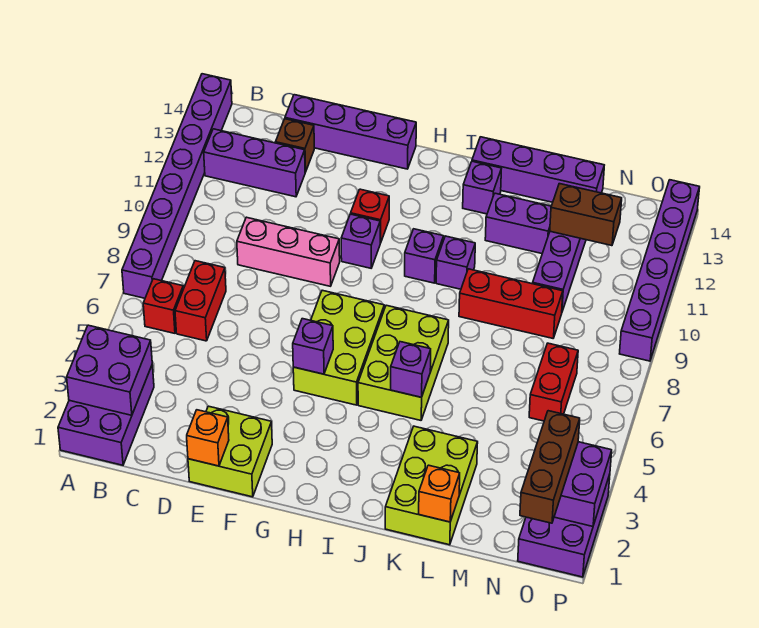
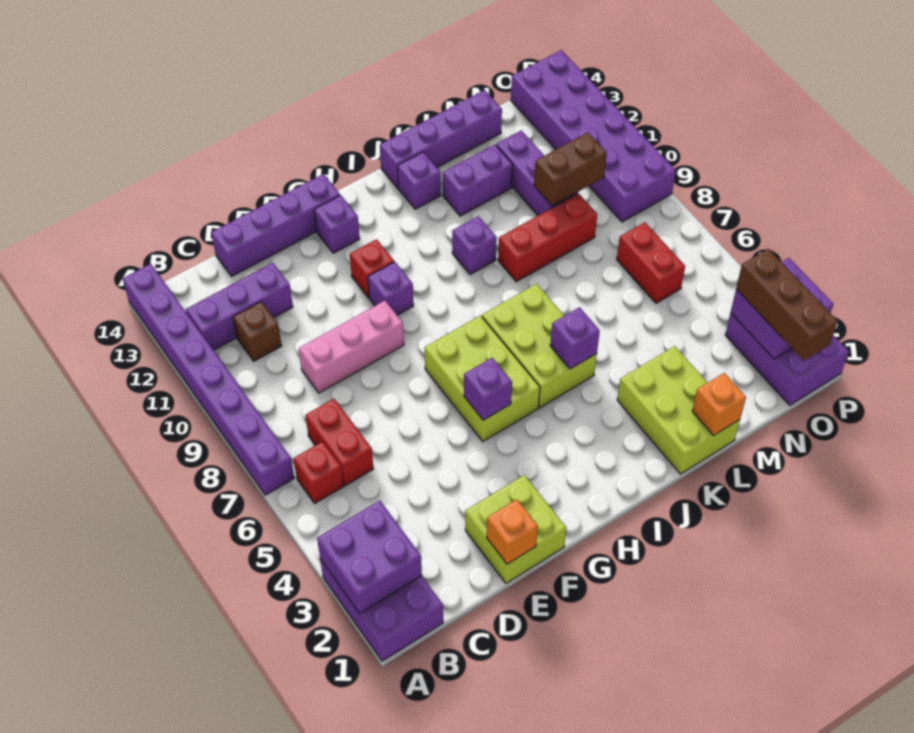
brown brick D13 level 1 -> brown brick C11 level 1
purple brick I10 level 1 -> purple brick G13 level 1
brown brick M12:N12 level 2 -> brown brick M10:N10 level 2
purple brick P9:P14 level 1 -> purple brick O9:P14 level 1

